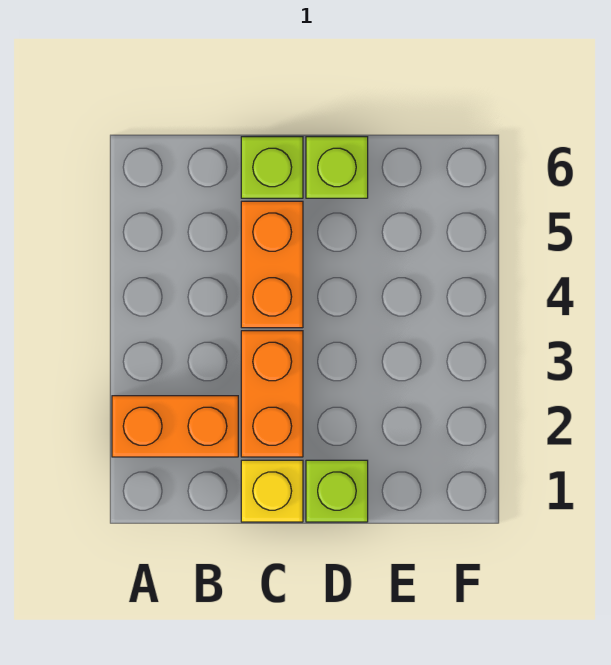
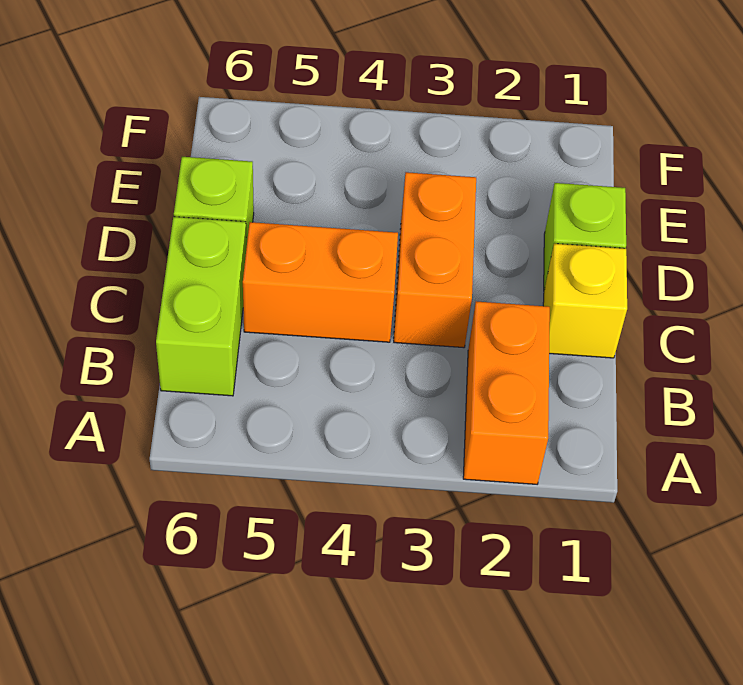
orange brick C2:C3 level 1 -> orange brick C3:D3 level 1
lime brick C6 level 1 -> lime brick B6:C6 level 1

